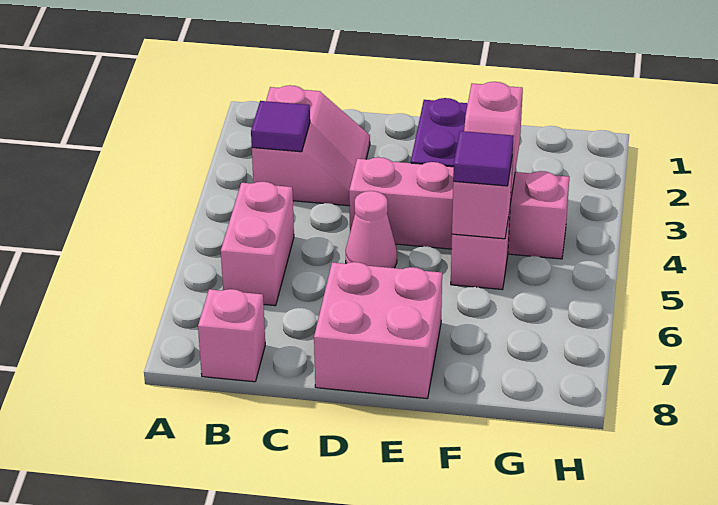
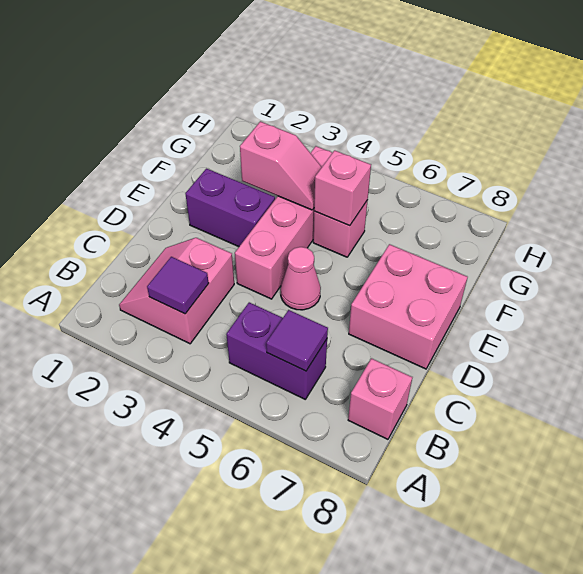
pink slope B2:C3 level 1 top B -> pink slope B2:C3 level 1 top 3
pink brick B5:B6 level 1 -> purple brick B5:B6 level 1
purple tile F5 level 3 -> purple tile B6 level 2

